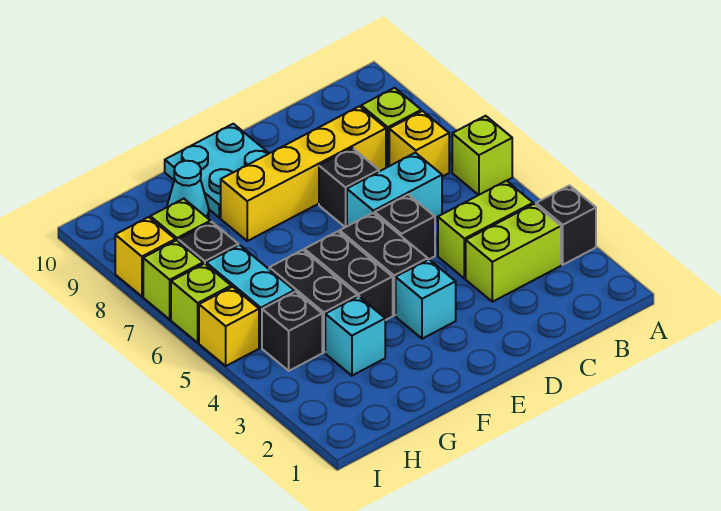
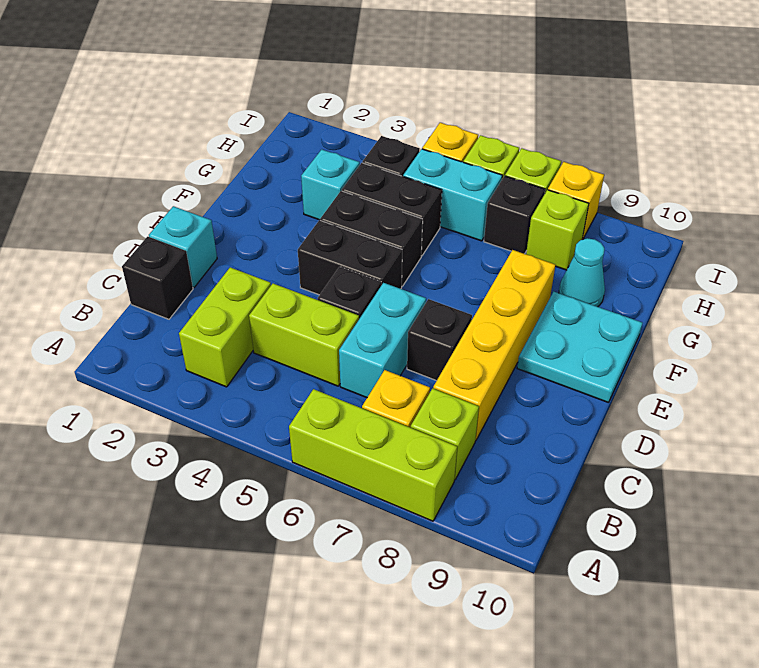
black brick A3 level 1 -> black brick C1 level 1
lime brick A6 level 1 -> lime brick A6:A8 level 1
lime brick B4:C4 level 1 -> lime brick C4:C5 level 1
cyan brick E3 level 1 -> cyan brick D1 level 1

